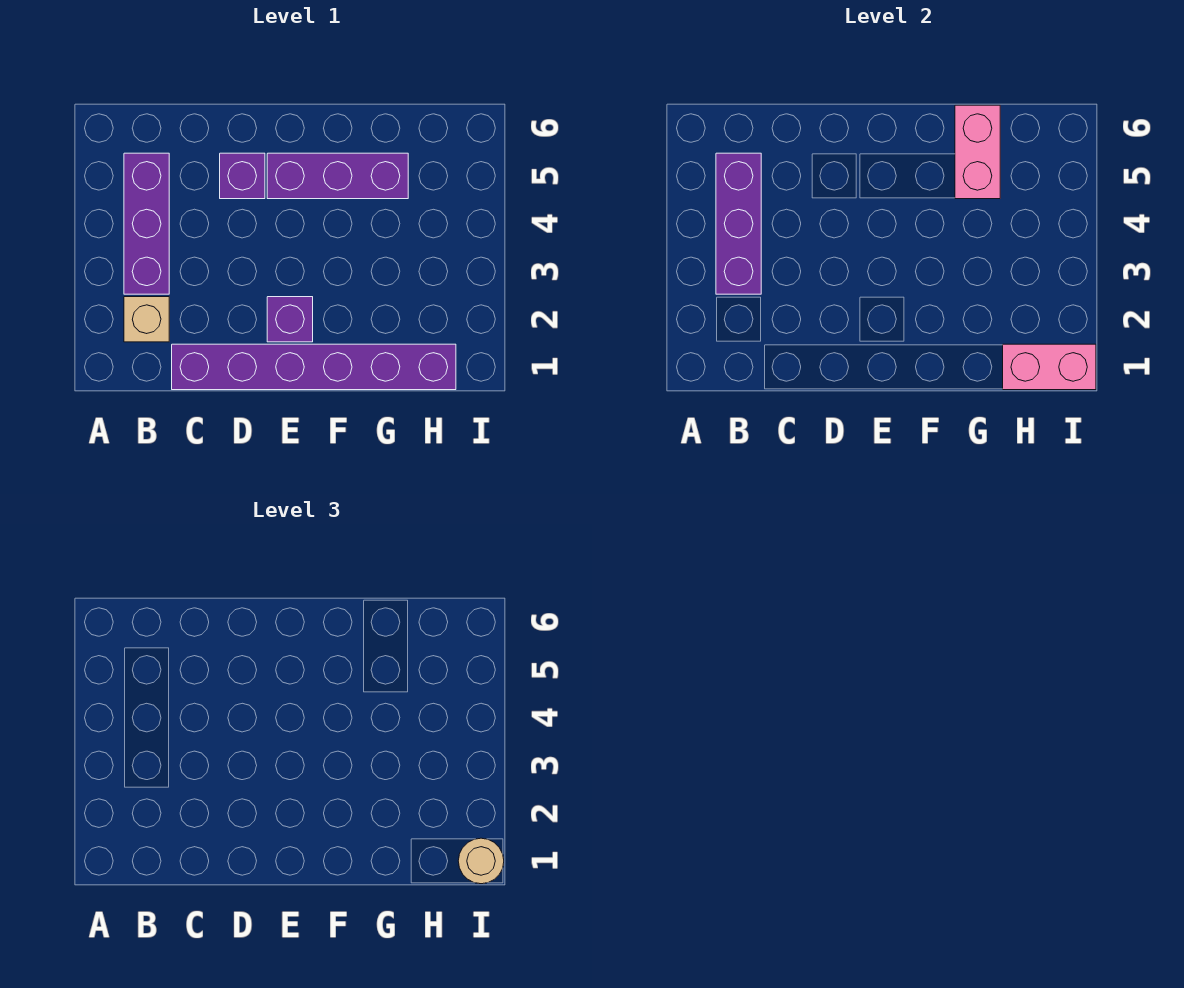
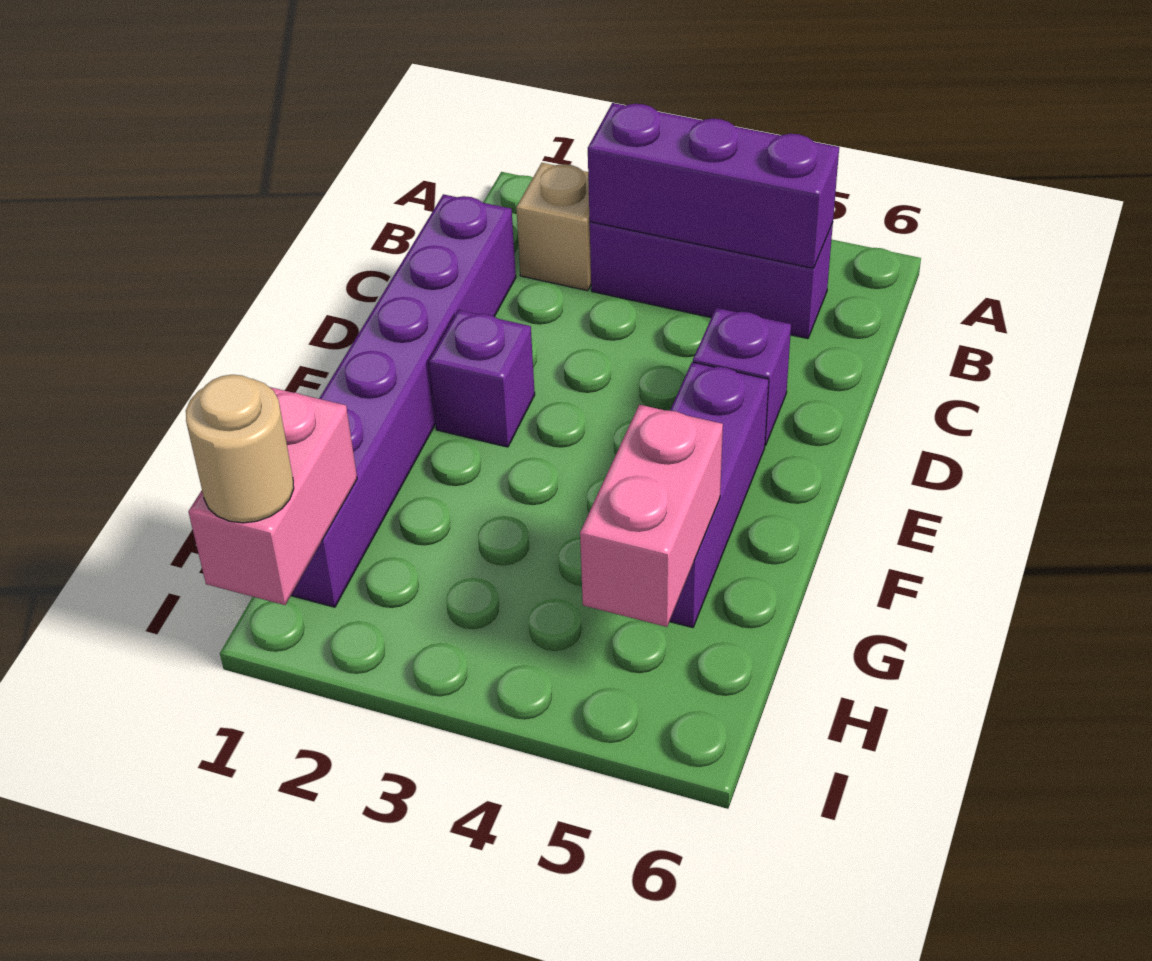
pink brick G5:G6 level 2 -> pink brick G5:H5 level 2

